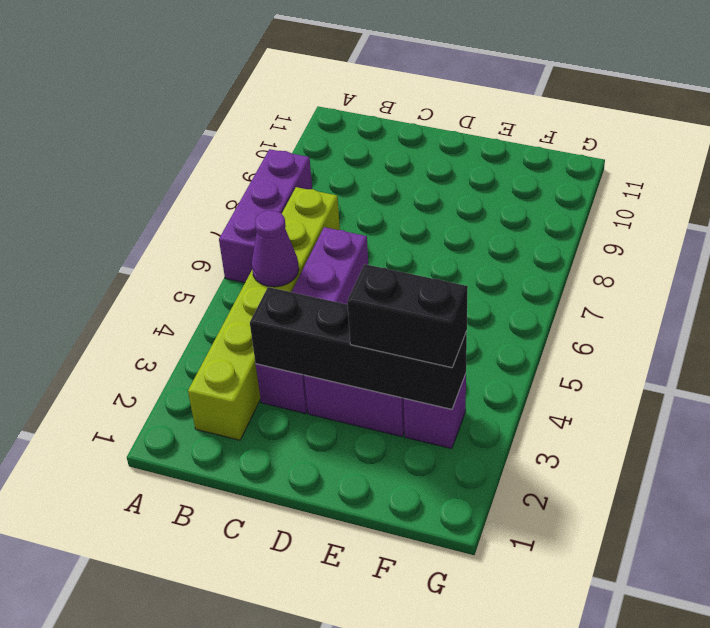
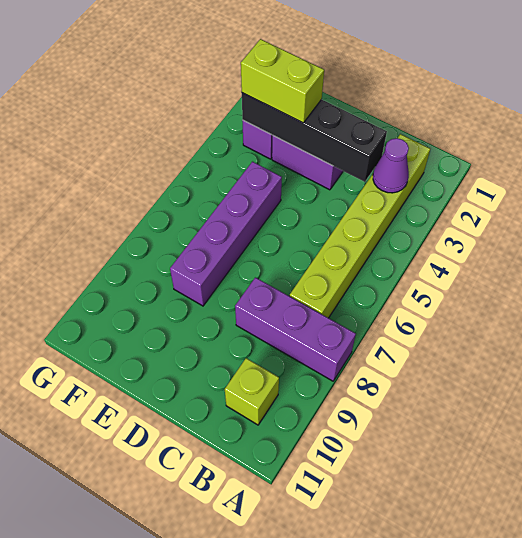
purple brick A6:A8 level 1 -> purple brick A8:C8 level 1
purple cone B5 level 2 -> purple cone B3 level 2
none -> lime brick B10 level 1
purple brick C3:C6 level 1 -> purple brick E5:E8 level 1
black brick E3:F3 level 3 -> lime brick E3:F3 level 3

